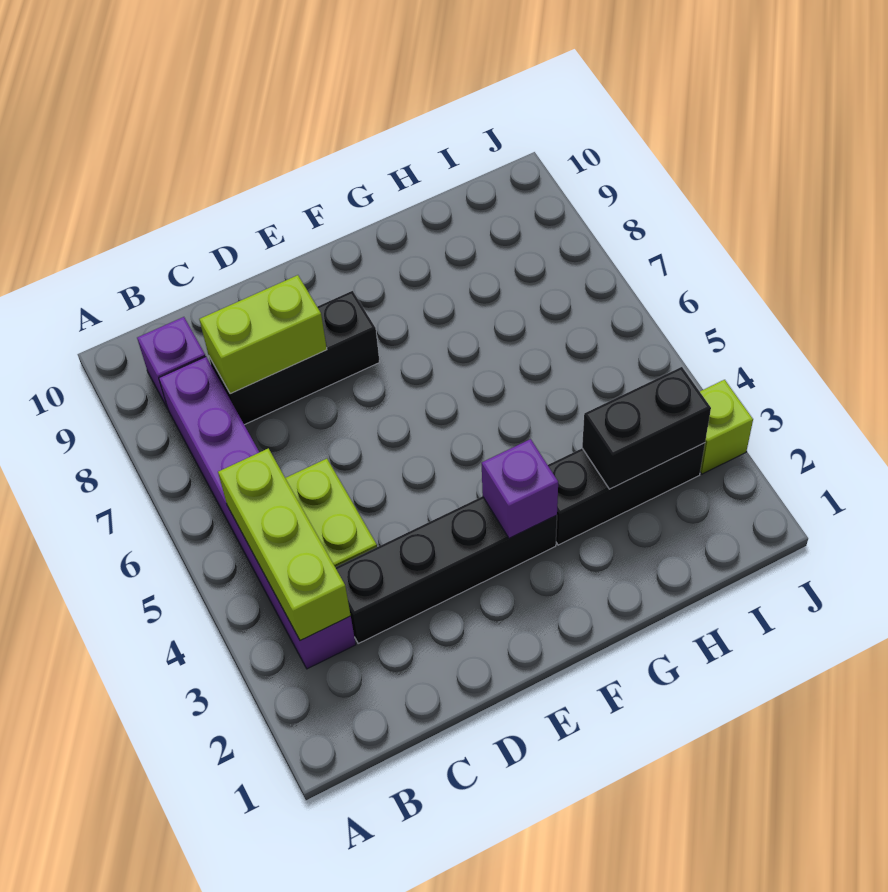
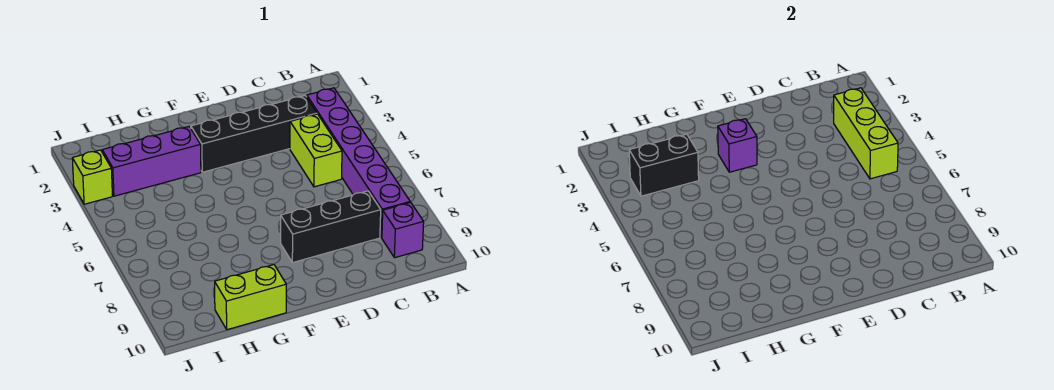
lime brick C8:D8 level 2 -> lime brick G10:H10 level 1
black brick G3:I3 level 1 -> purple brick G3:I3 level 1

